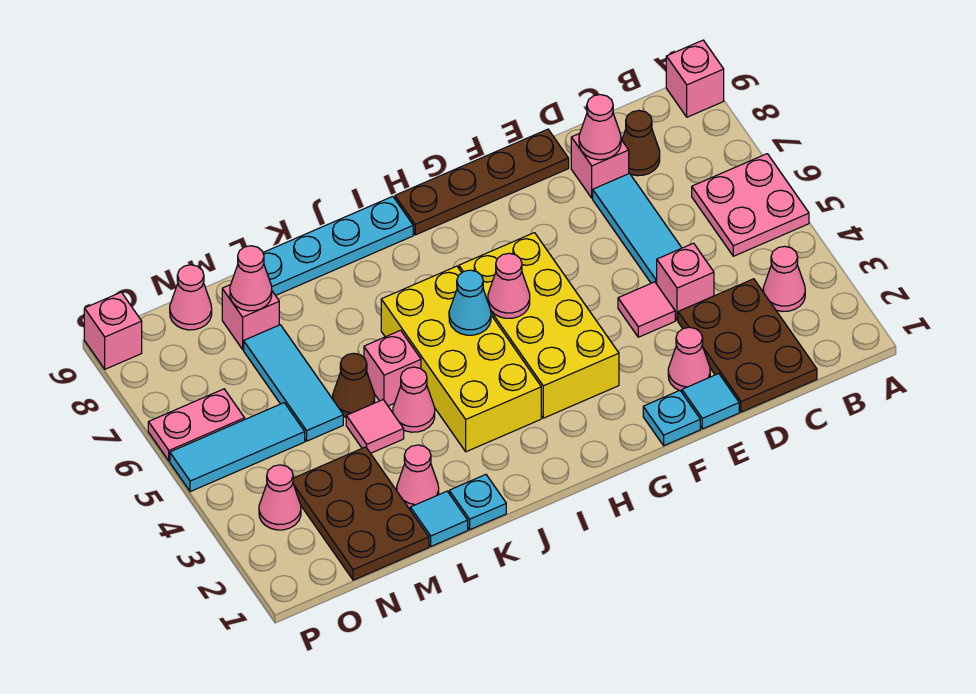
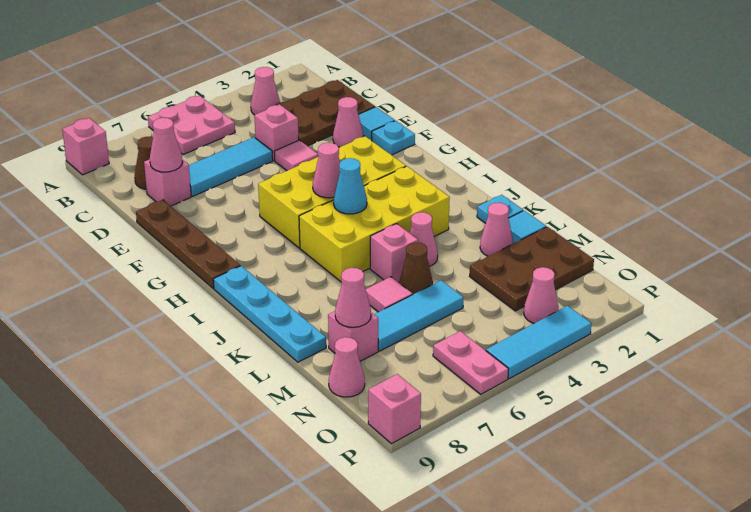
pink tile L4 level 1 -> pink tile L6 level 1
cyan tile N5:P5 level 1 -> cyan tile P3:P5 level 1

